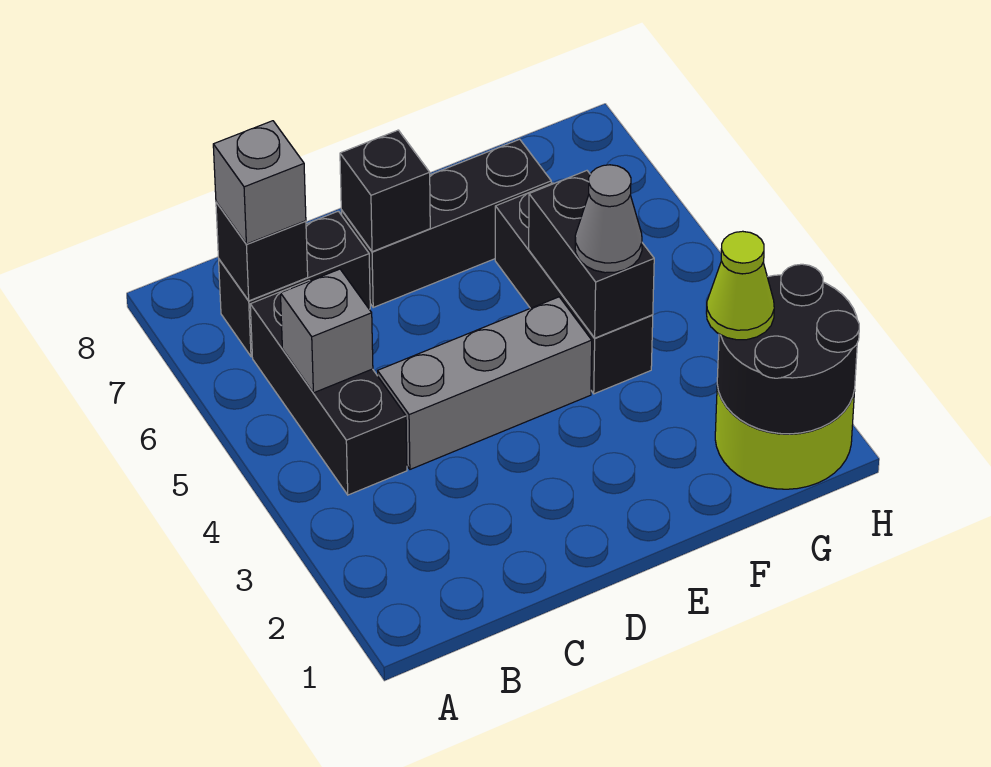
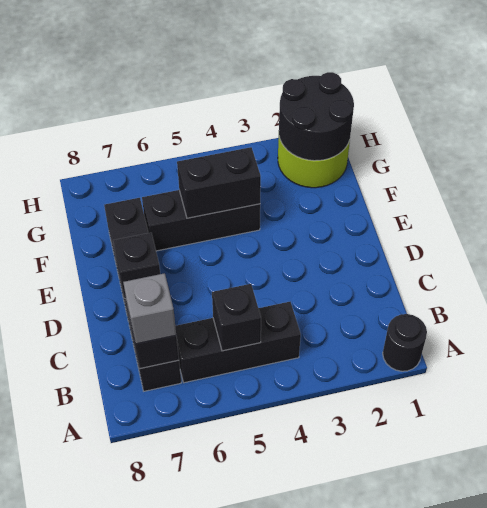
none -> black round brick A1 level 1
grey brick B5 level 2 -> black brick B5 level 2
grey brick C4:E4 level 1 -> none
grey cone F4 level 3 -> none
lime cone G2 level 3 -> none

